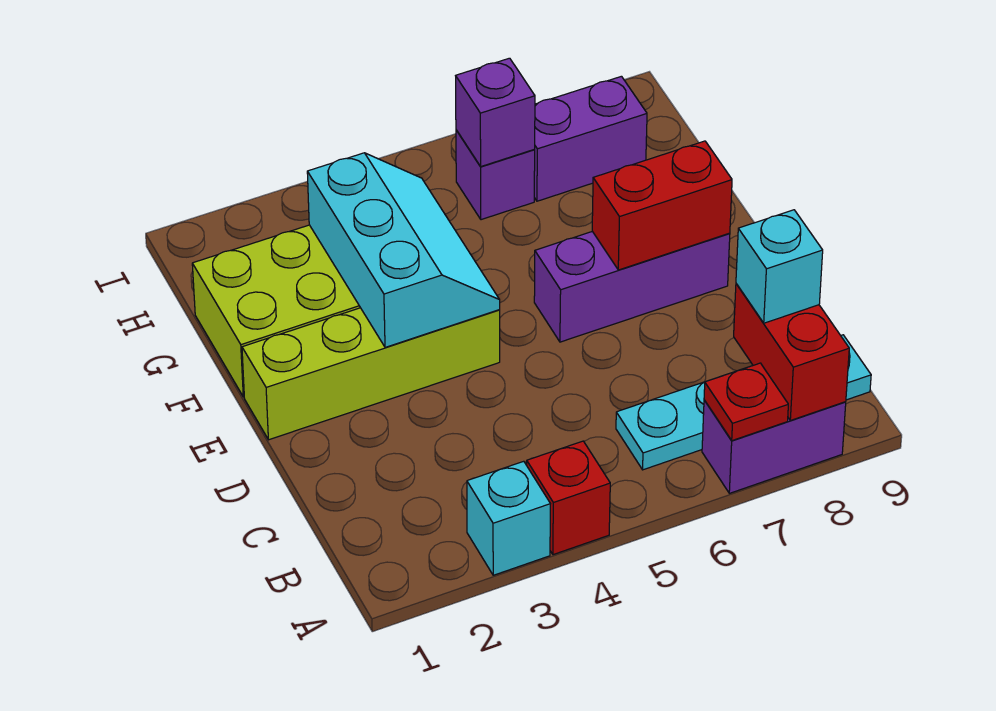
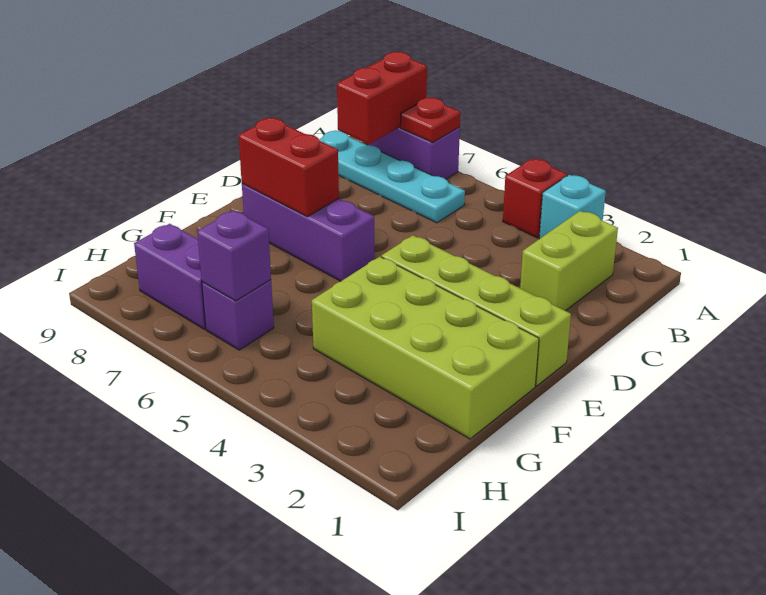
none -> lime brick B2:C2 level 1
cyan brick B8 level 3 -> none
cyan slope E3:G4 level 2 top 3 -> none

